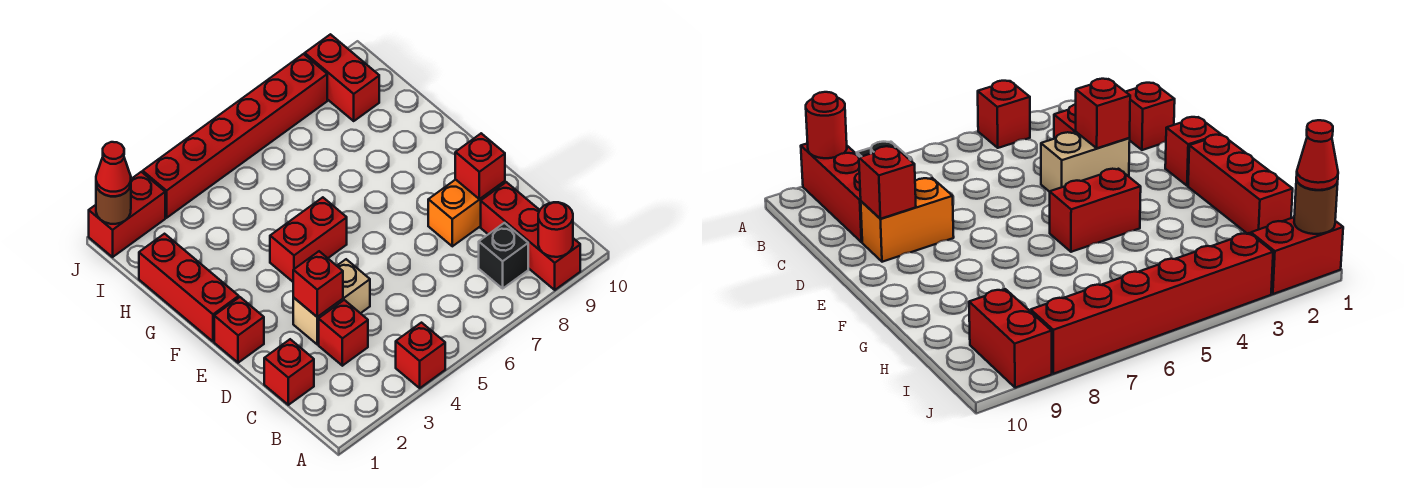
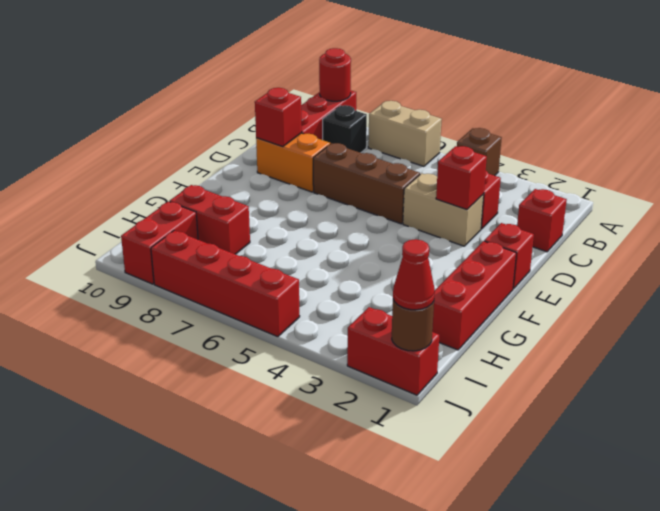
red brick A4 level 1 -> brown brick A4 level 1
none -> tan brick A6:A7 level 1
none -> brown brick D5:D7 level 1
red brick F4:F5 level 1 -> red brick H8:H9 level 1
red brick J3:J8 level 1 -> red brick J5:J8 level 1

